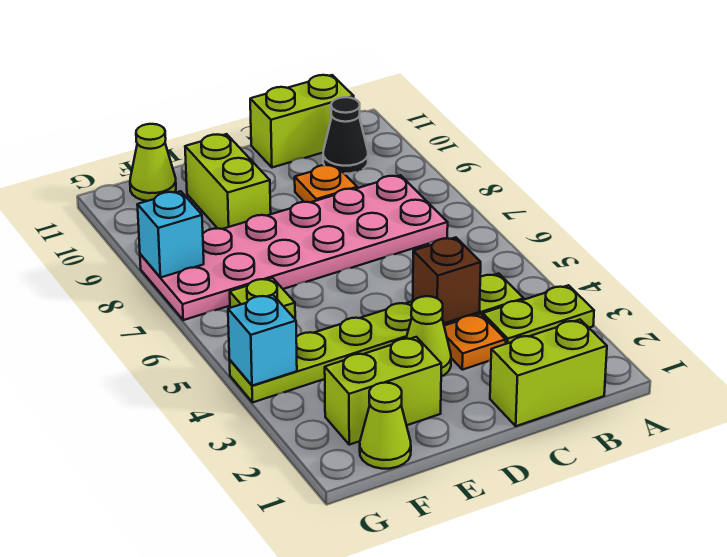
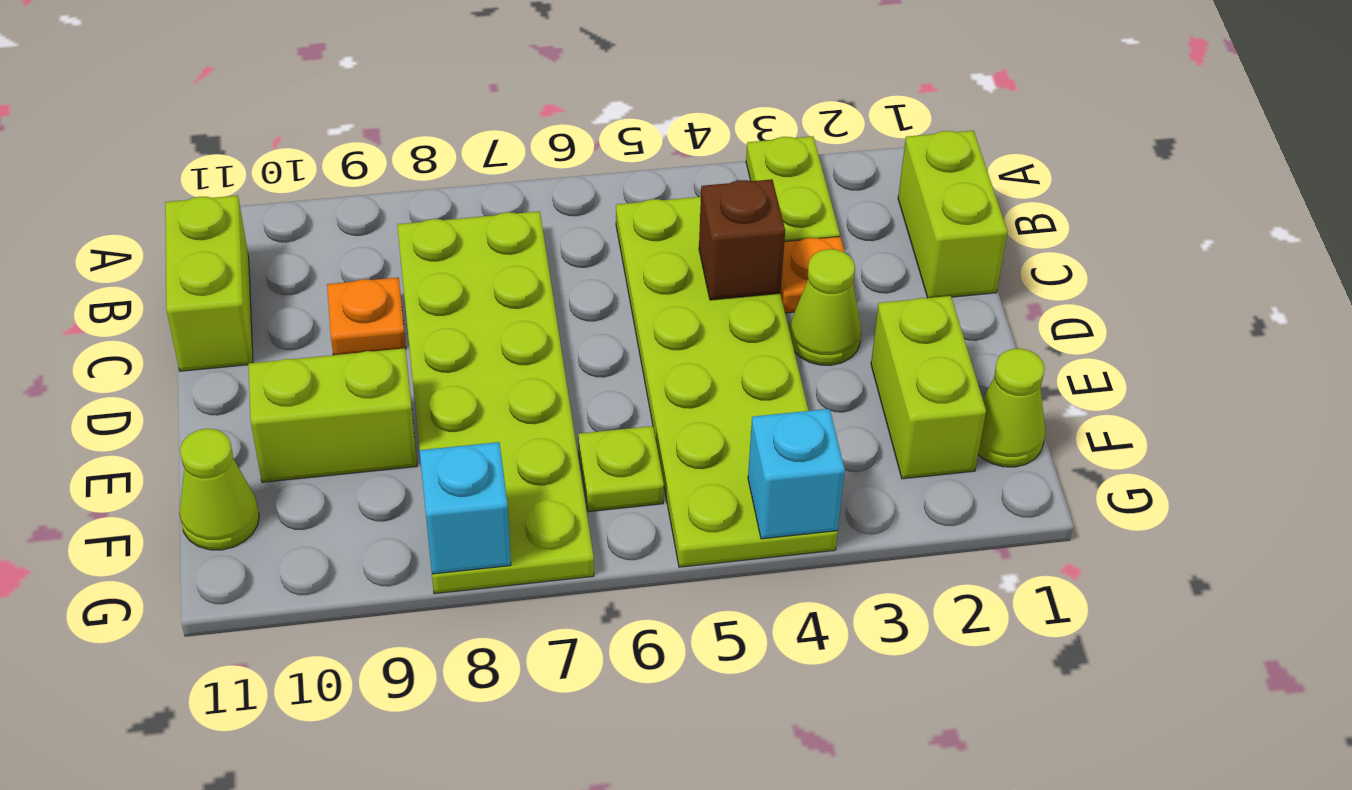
lime plate B4:G4 level 1 -> lime plate B4:G5 level 1
pink plate B7:G8 level 1 -> lime plate B7:G8 level 1
black cone B10 level 1 -> none

